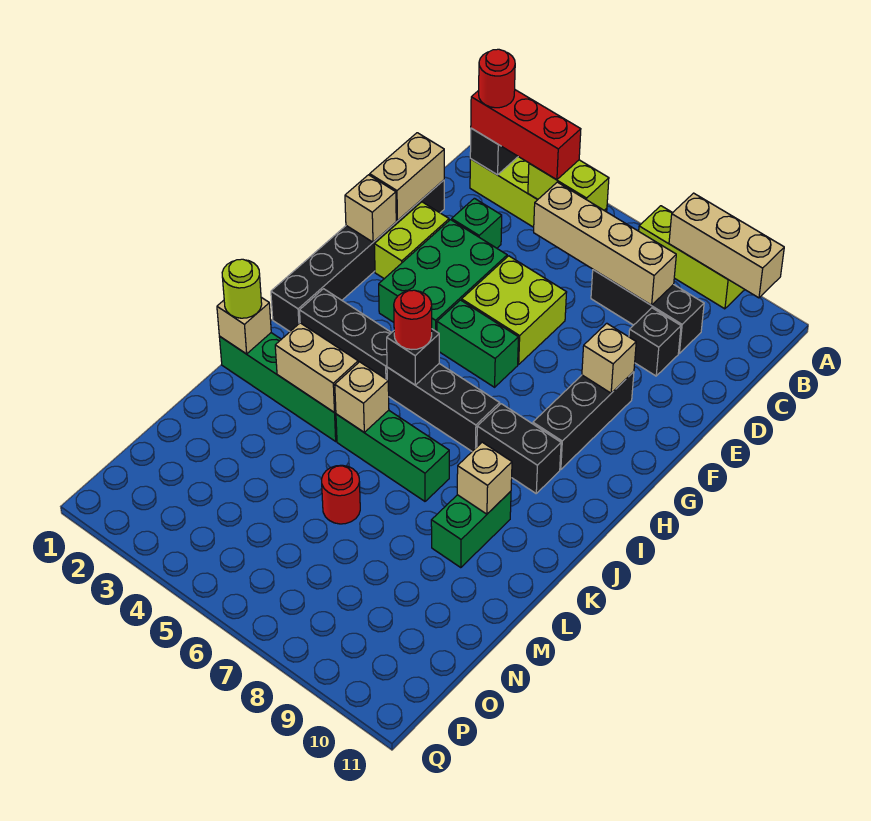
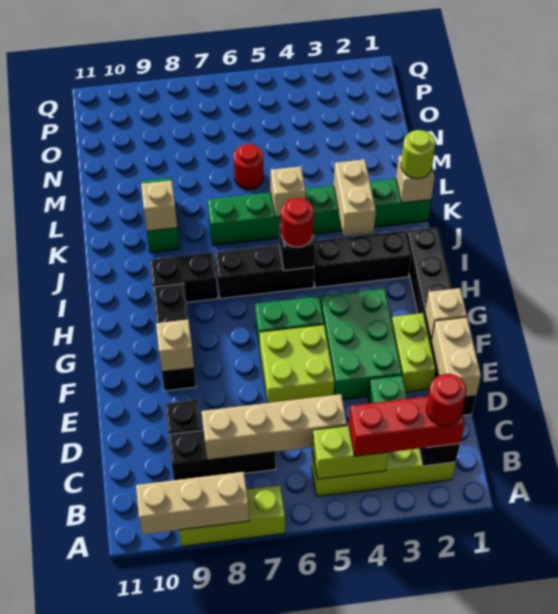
tan brick K3:K4 level 2 -> tan brick J3:K3 level 2

